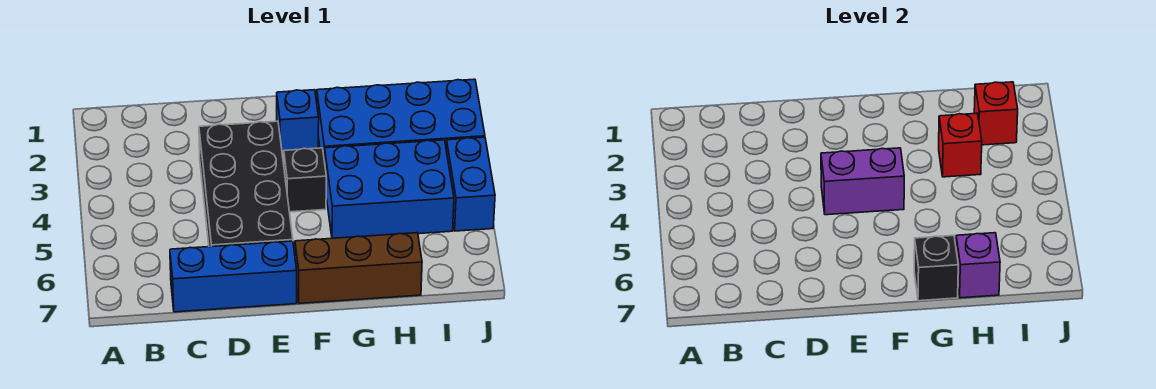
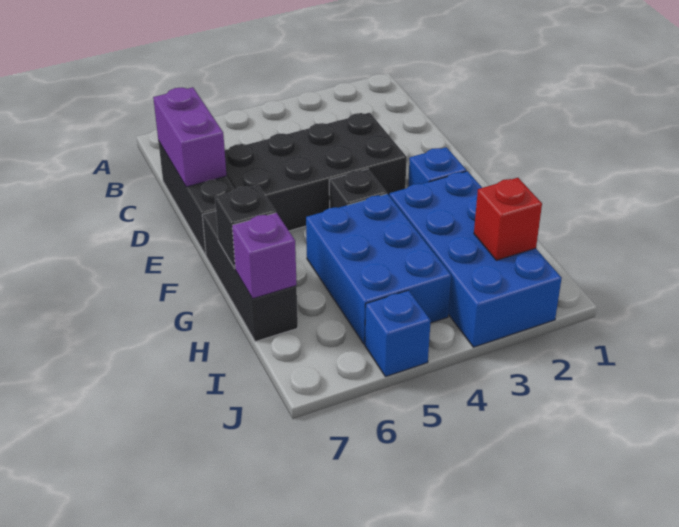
blue brick C7:E7 level 1 -> black brick C7:E7 level 1
purple brick E4:F4 level 2 -> purple brick C7:D7 level 2
brown brick F7:H7 level 1 -> black brick F7:H7 level 1
red brick H3 level 2 -> none
blue brick J4:J5 level 1 -> blue brick J5 level 1

